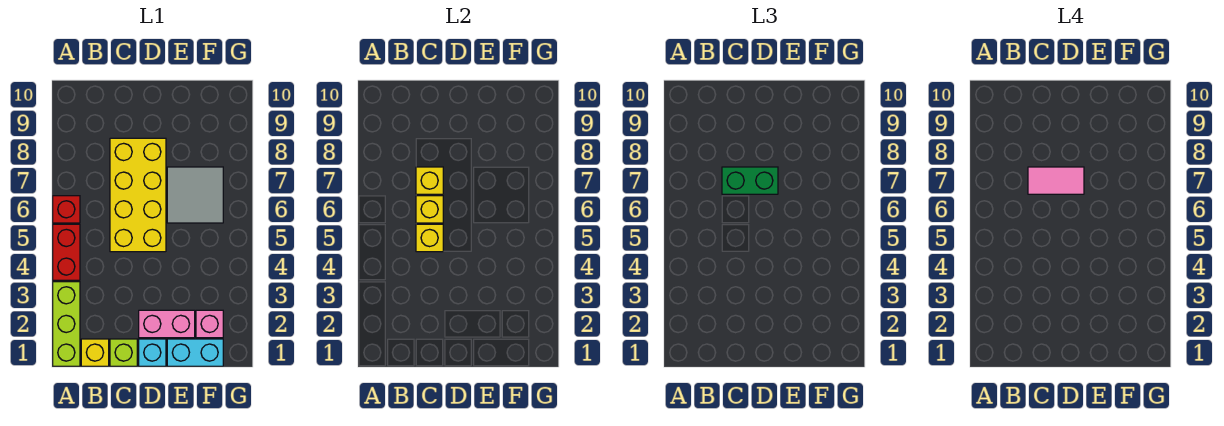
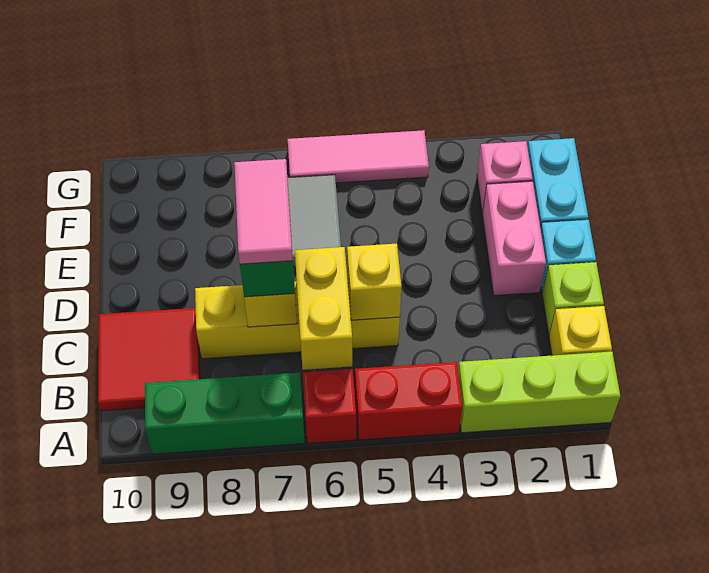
none -> green brick A7:A9 level 1
none -> red tile B9:C10 level 1
yellow brick C5:D8 level 1 -> yellow brick C5:C8 level 1
yellow brick C6 level 2 -> yellow brick B6:C6 level 2
none -> pink tile G4:G6 level 1

